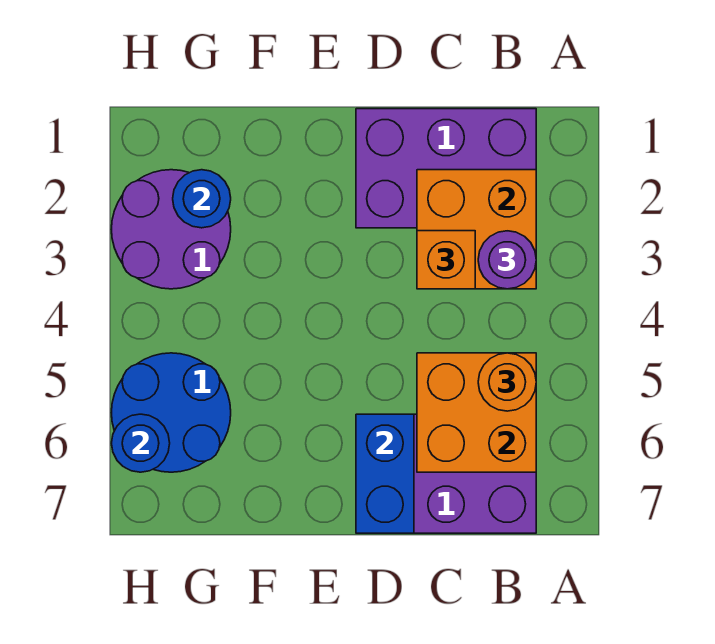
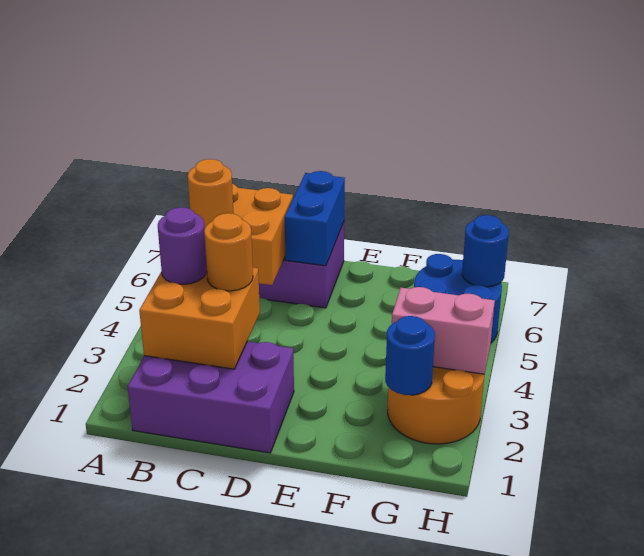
orange brick C3 level 3 -> orange round brick C3 level 3
purple round brick G2:H3 level 1 -> orange round brick G2:H3 level 1
none -> pink brick G3:H3 level 2

